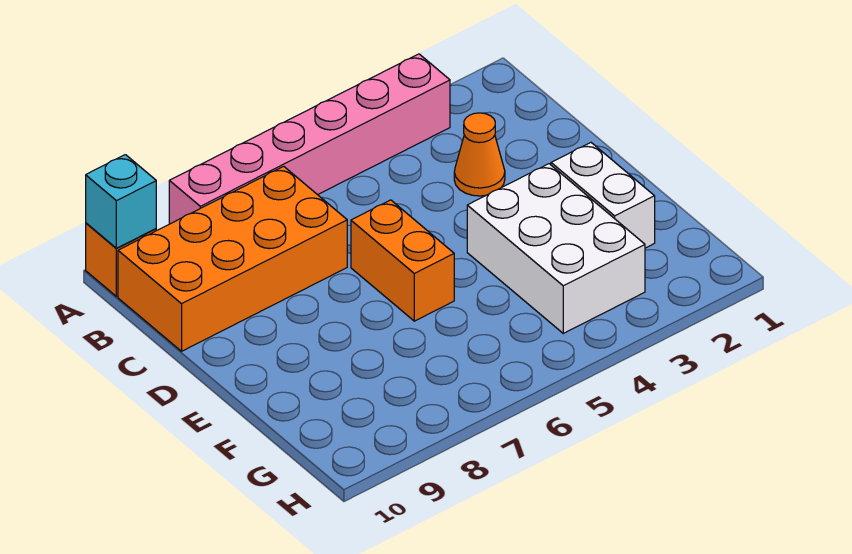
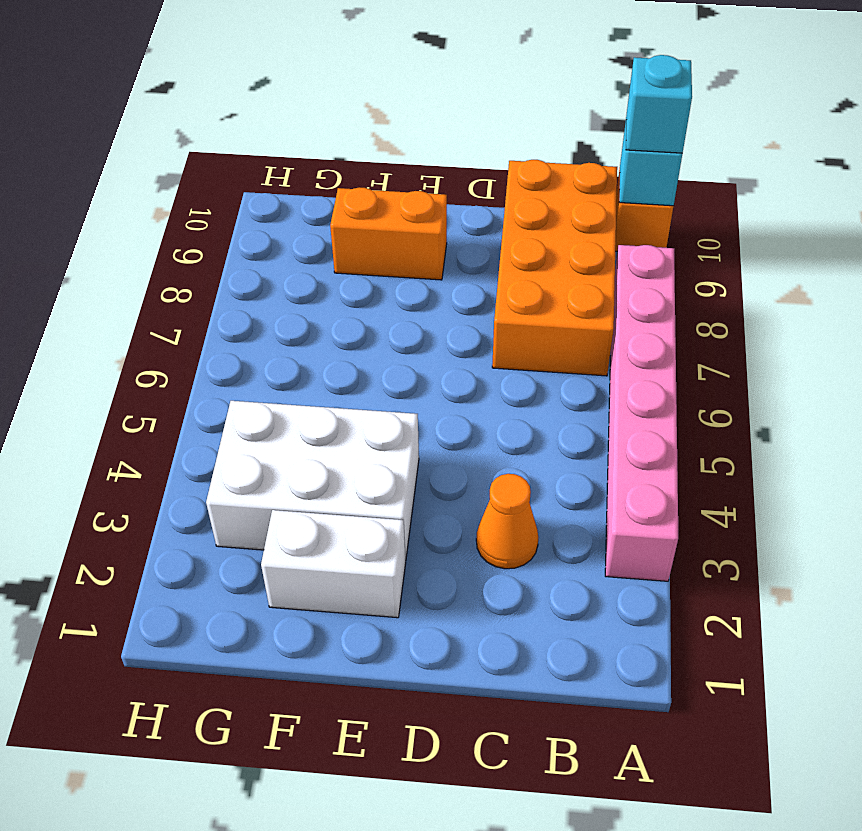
none -> cyan brick A10 level 3
orange brick D6:E6 level 1 -> orange brick E9:F9 level 1

